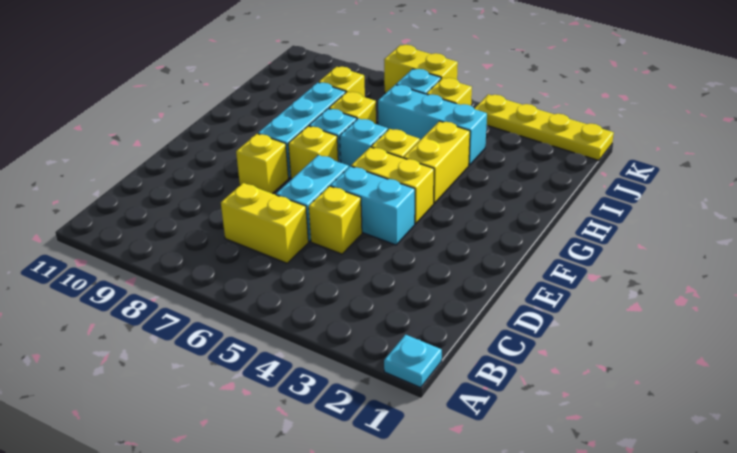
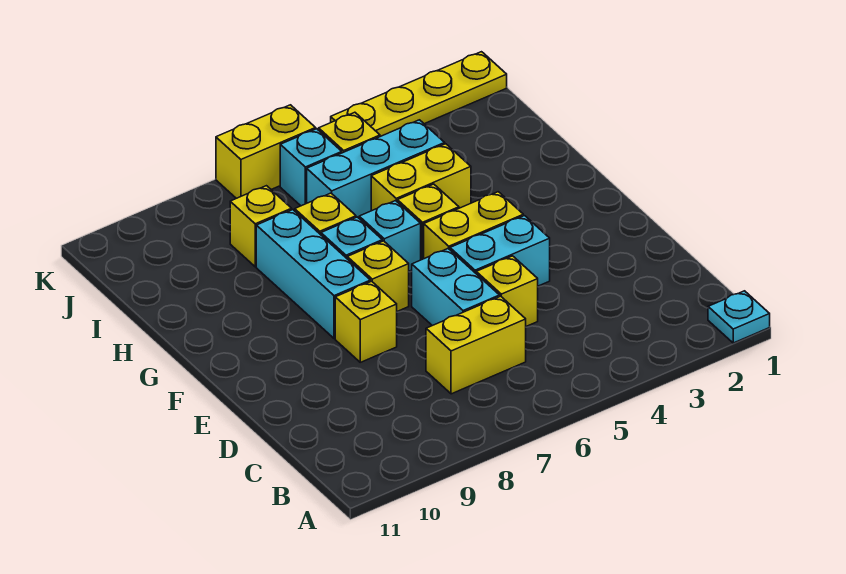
yellow brick G4:H4 level 1 -> yellow brick H4:H5 level 1

